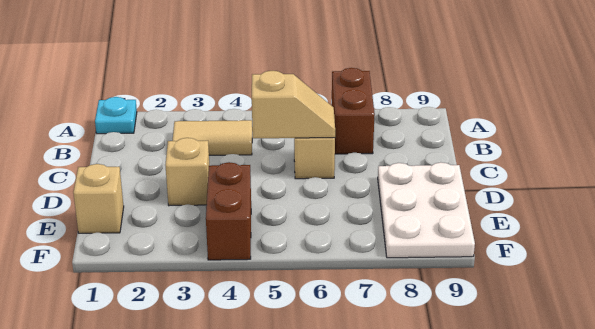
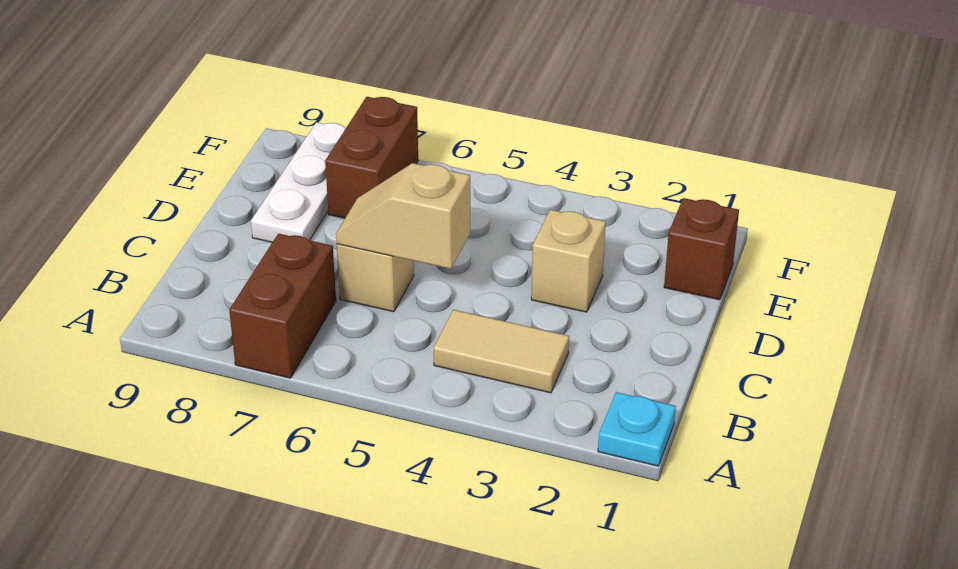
white plate D8:F9 level 1 -> white plate D8:F8 level 1
tan brick E1 level 1 -> brown brick E1 level 1
brown brick E4:F4 level 1 -> brown brick E7:F7 level 1

